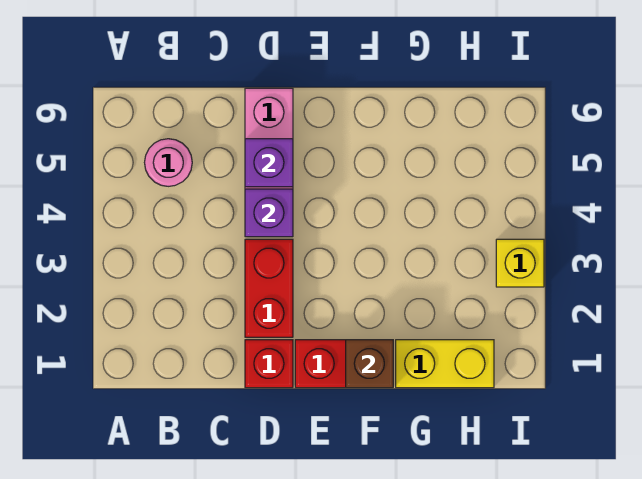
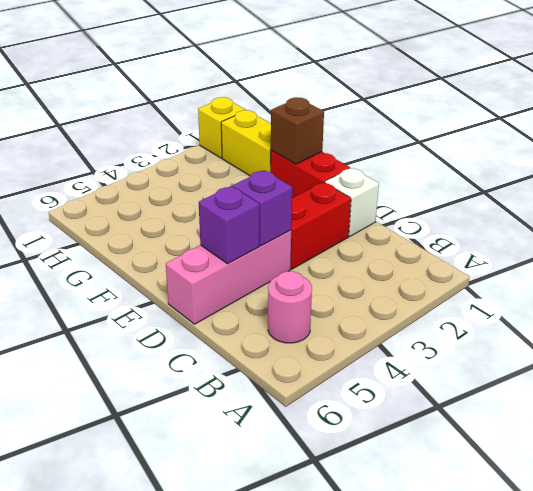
red brick D1 level 1 -> white brick D1 level 1
yellow brick I3 level 1 -> yellow brick I1 level 1

